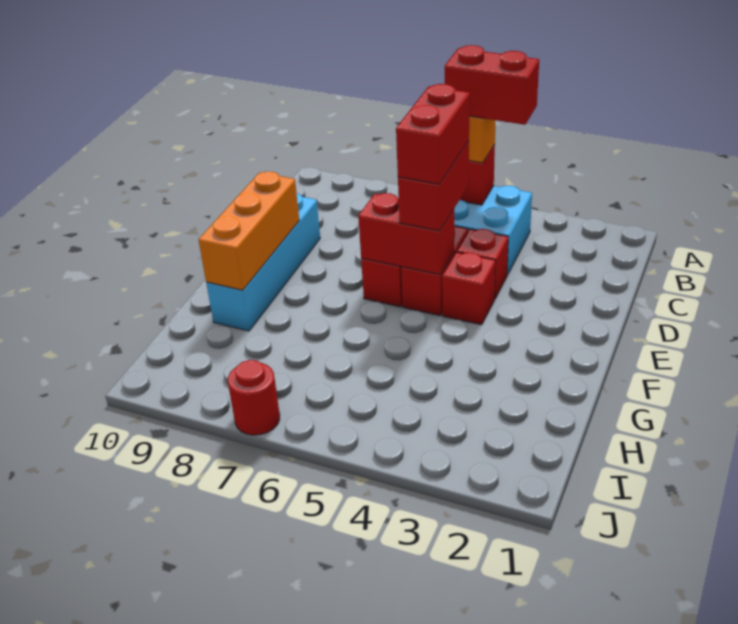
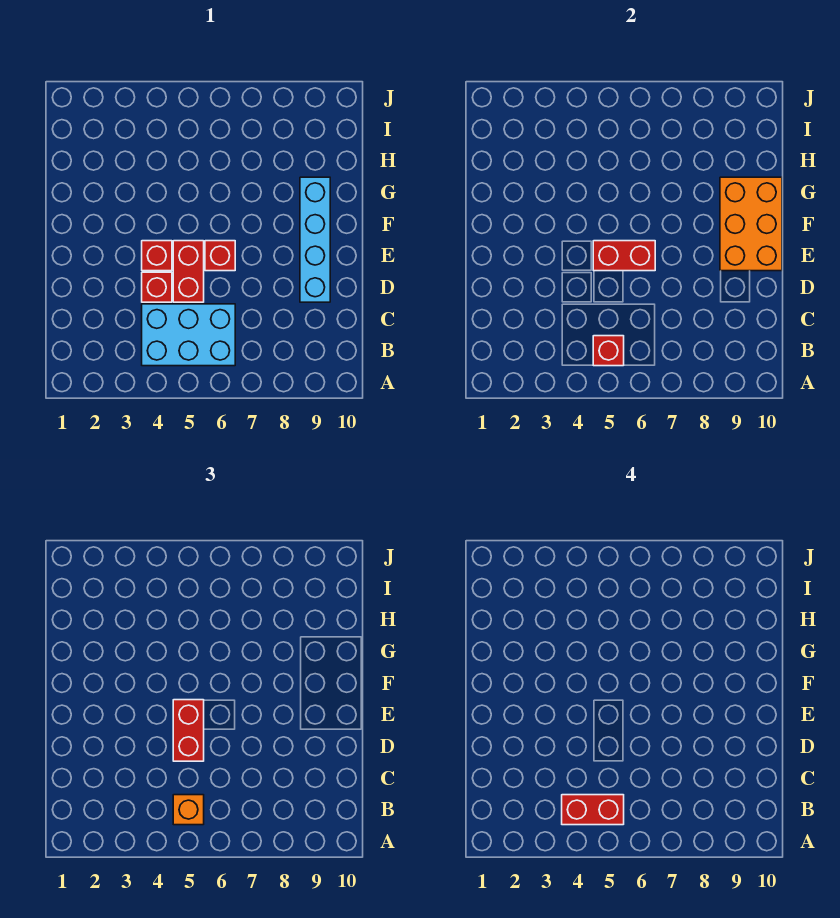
red brick D5:E5 level 4 -> none
orange brick E9:G9 level 2 -> orange brick E9:G10 level 2
red round brick J7 level 1 -> none

